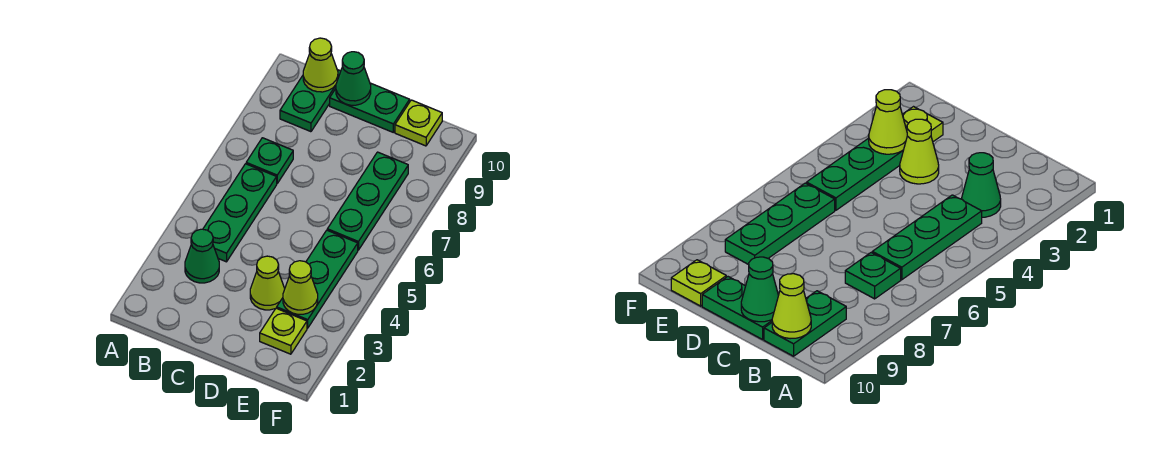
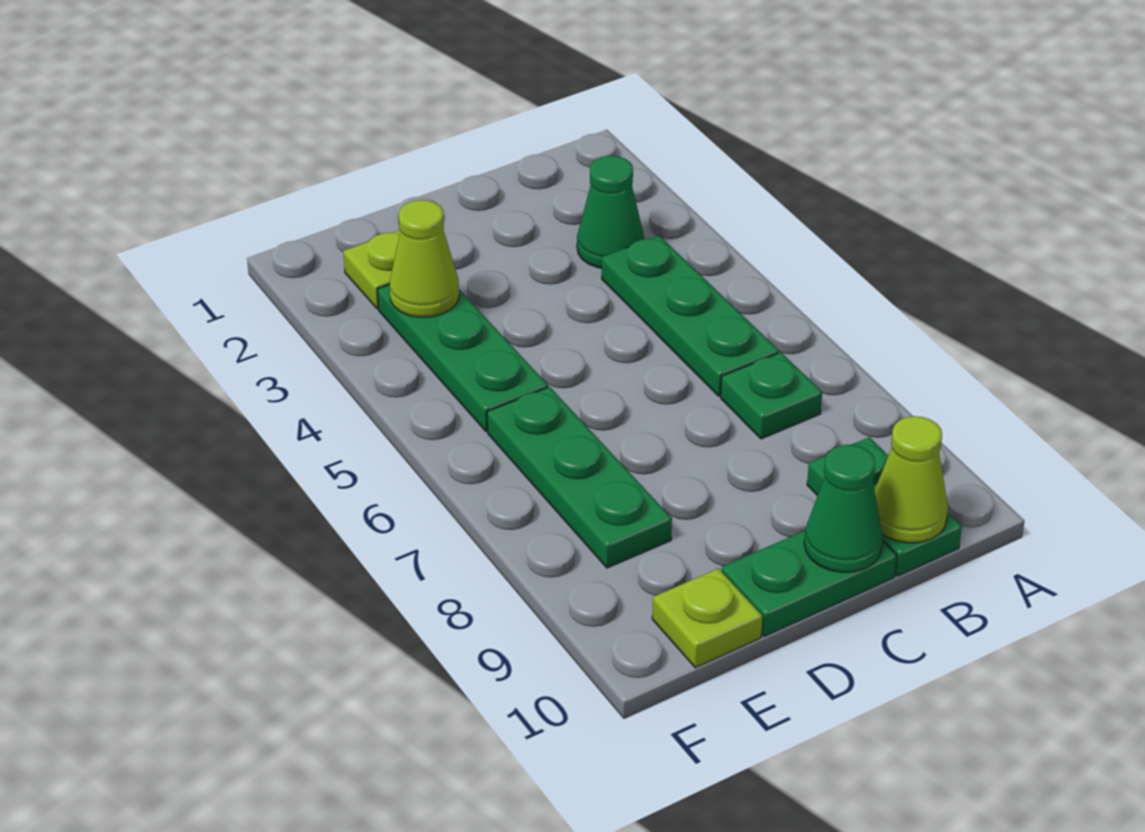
lime cone D3 level 1 -> none

